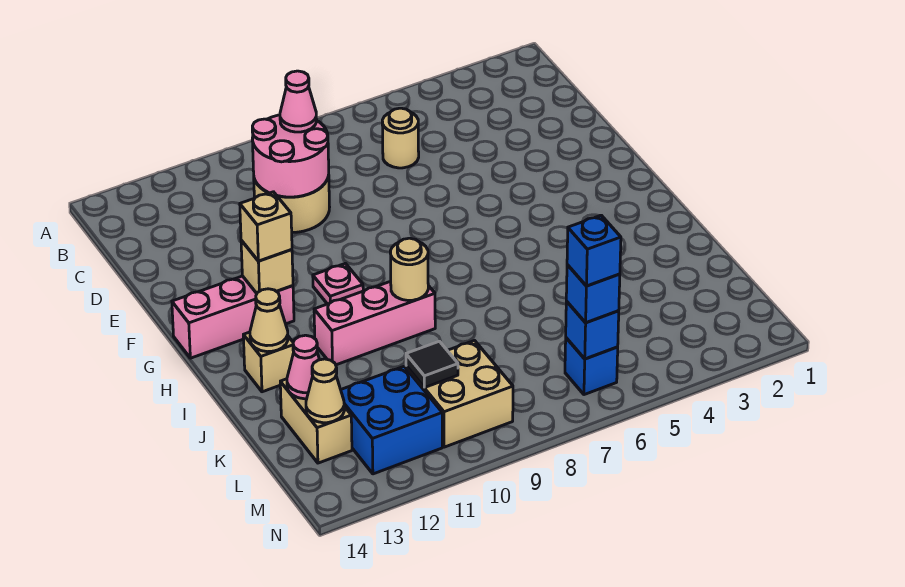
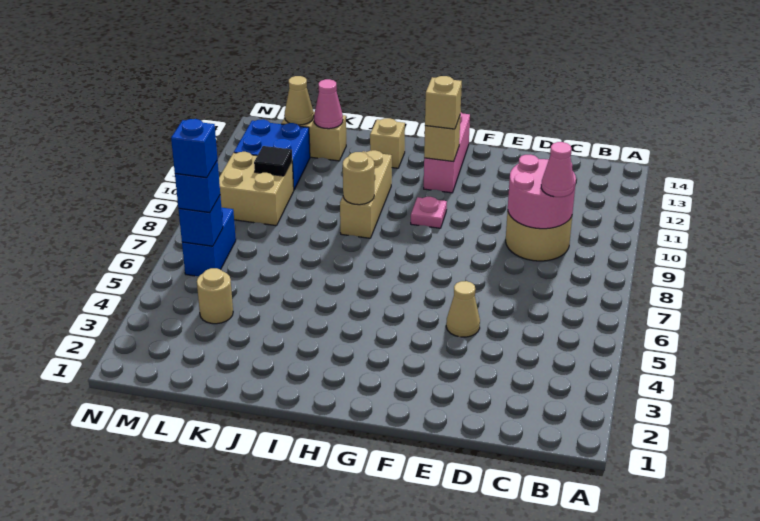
tan round brick C6 level 1 -> tan round brick L4 level 1
pink brick I9:I11 level 1 -> tan brick I9:I11 level 1
tan cone I13 level 2 -> tan cone E5 level 1
blue brick M6 level 1 -> blue brick M6:M7 level 1

